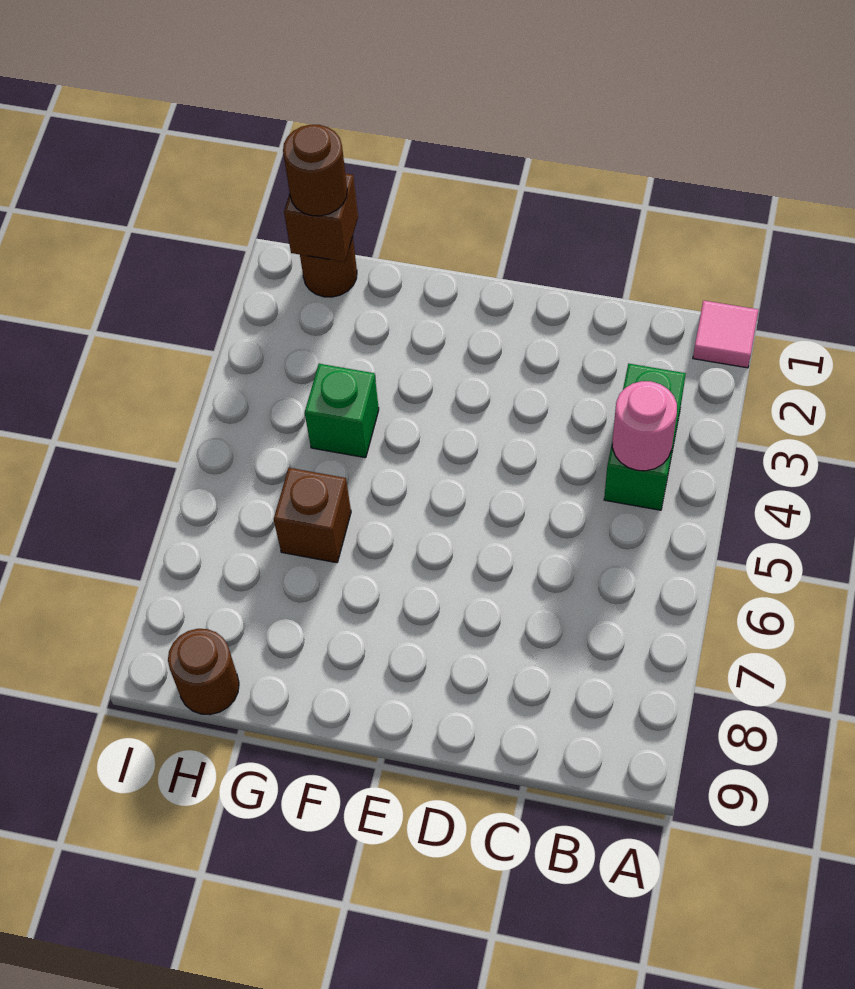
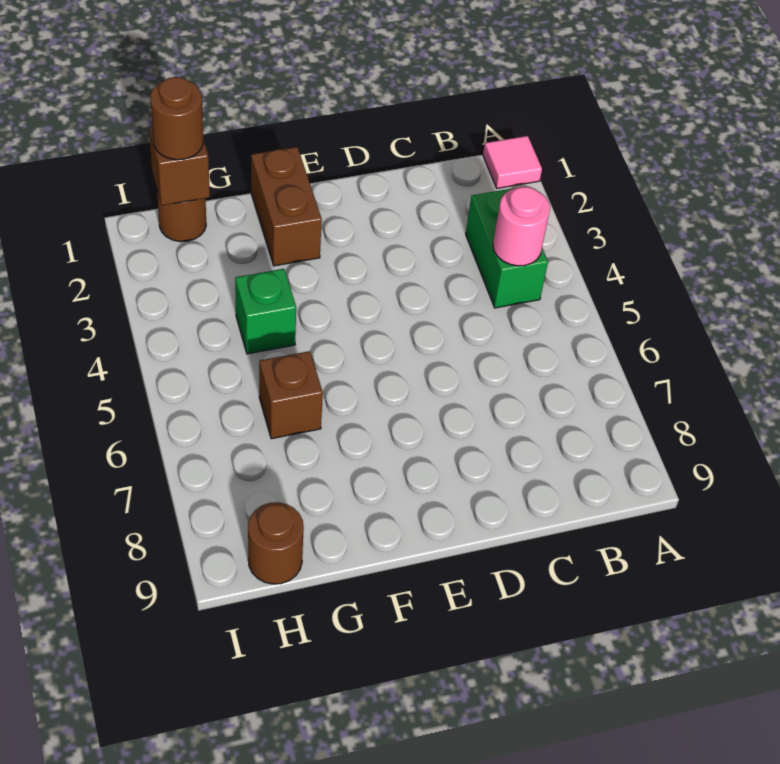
none -> brown brick F1:F2 level 1

